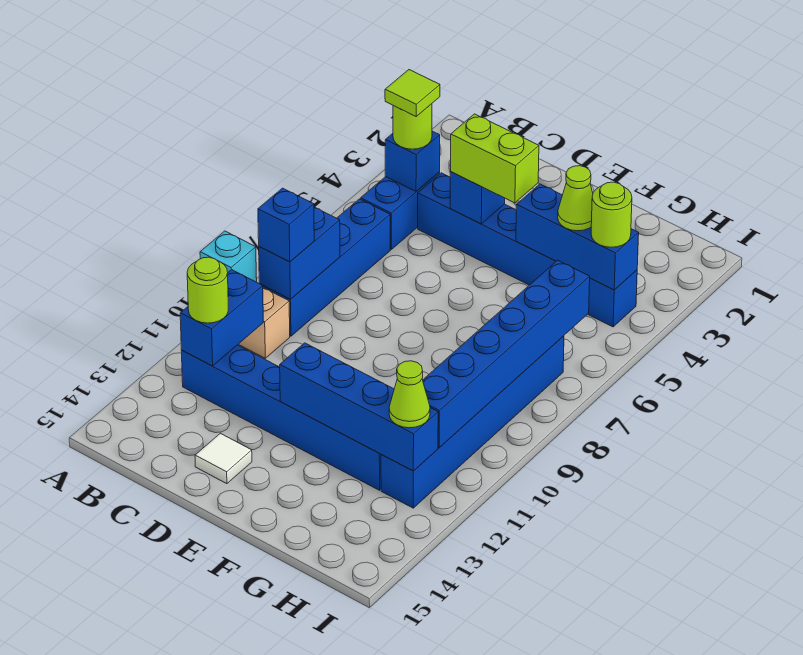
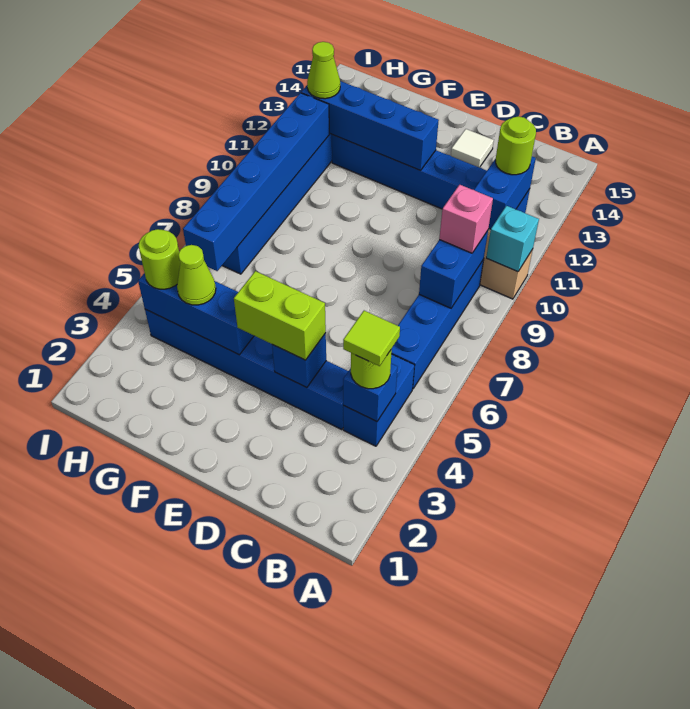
blue brick B9 level 3 -> pink brick B9 level 3

